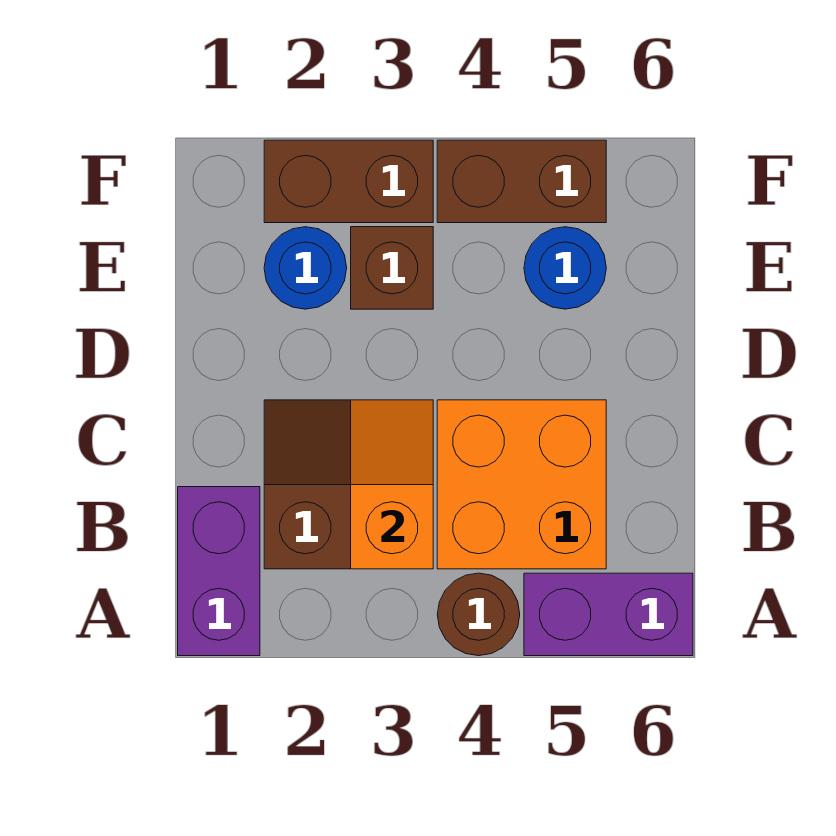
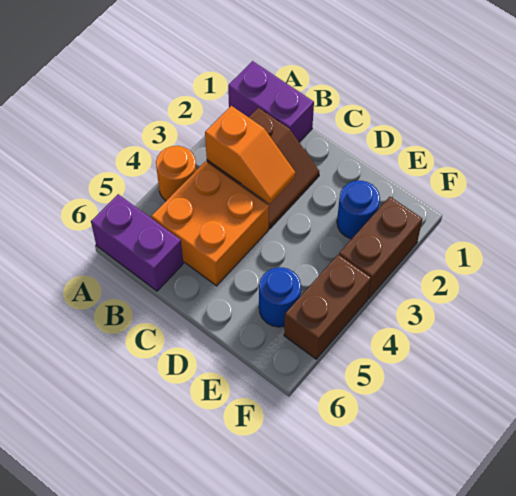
brown round brick A4 level 1 -> orange round brick A4 level 1
purple brick A5:A6 level 1 -> purple brick A6:B6 level 1
brown brick E3 level 1 -> none

